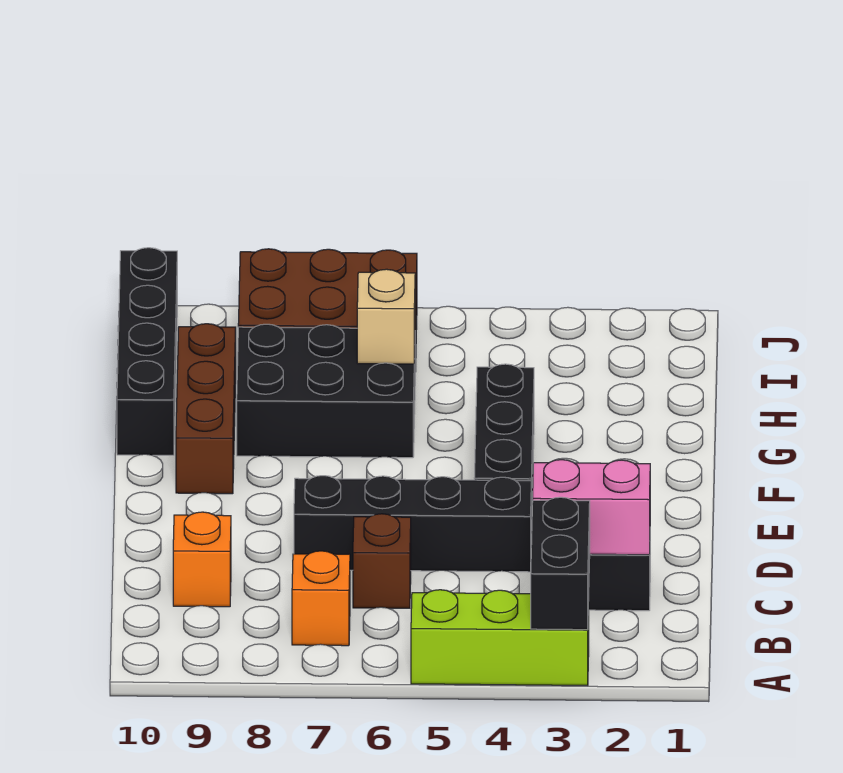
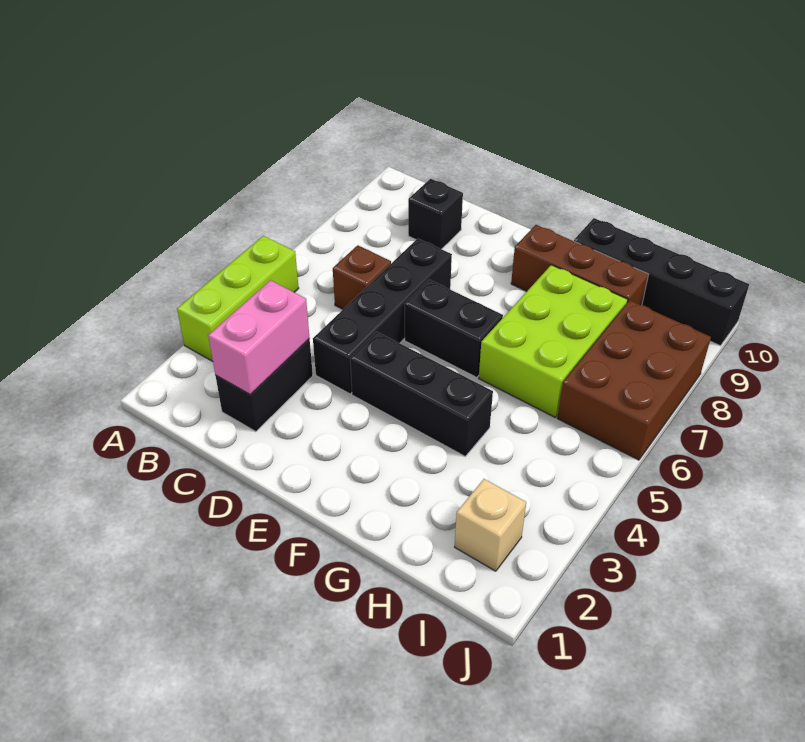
black brick A3:B3 level 2 -> black brick E6:F6 level 1
orange brick B7 level 1 -> none
orange brick C9 level 1 -> black brick C9 level 1
black brick G6:H8 level 1 -> lime brick G6:H8 level 1
tan brick H6 level 2 -> tan brick I2 level 1

